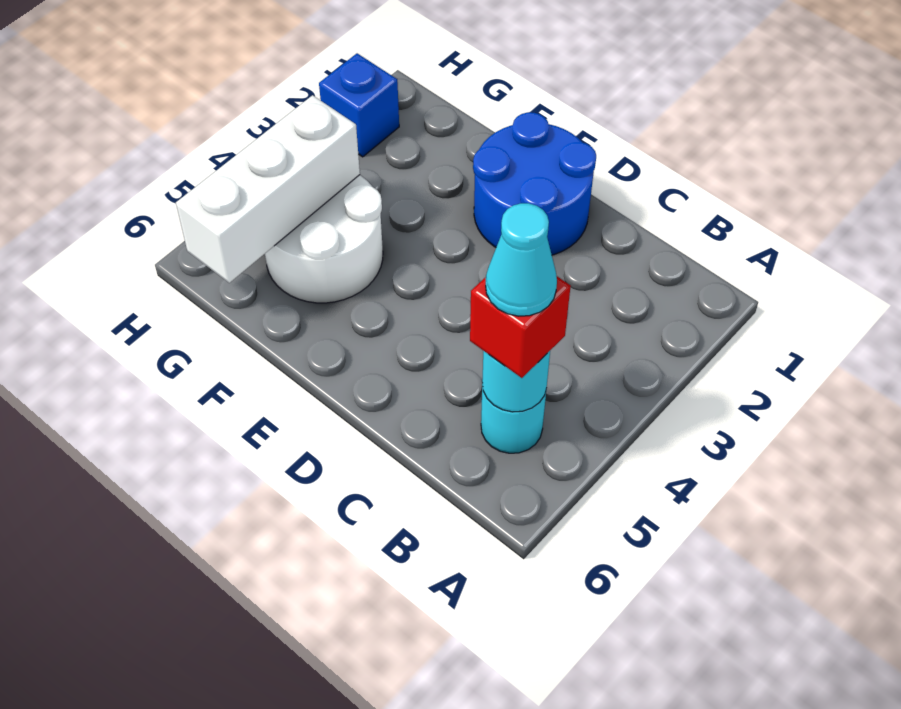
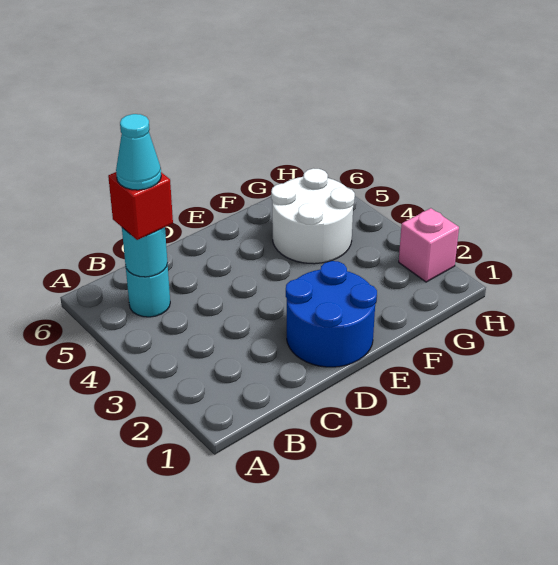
white brick G4:G6 level 2 -> none
blue brick H2 level 1 -> pink brick H2 level 1

